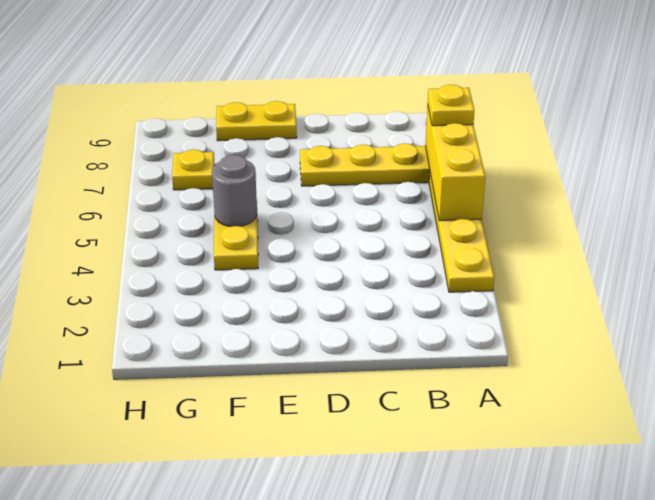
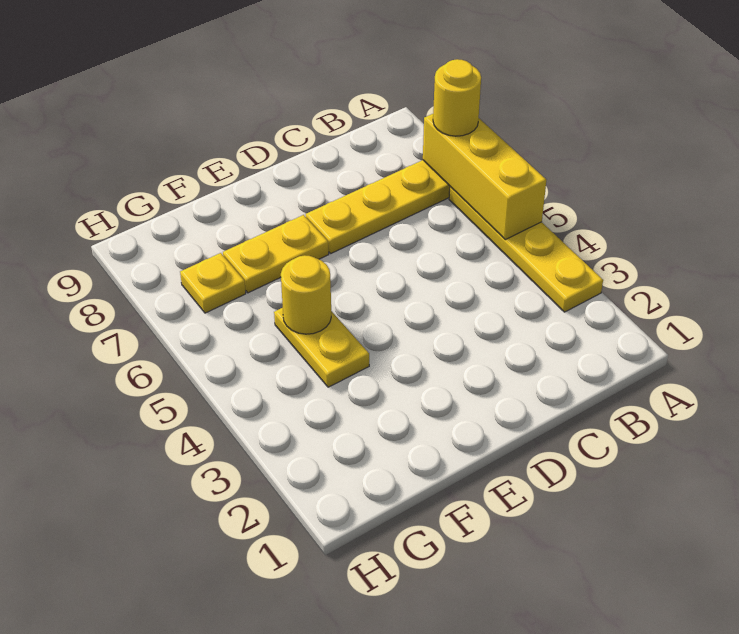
yellow plate A7 level 3 -> yellow round brick A7 level 3
yellow plate E9:F9 level 1 -> yellow plate E7:F7 level 1
grey round brick F5 level 2 -> yellow round brick F5 level 2

